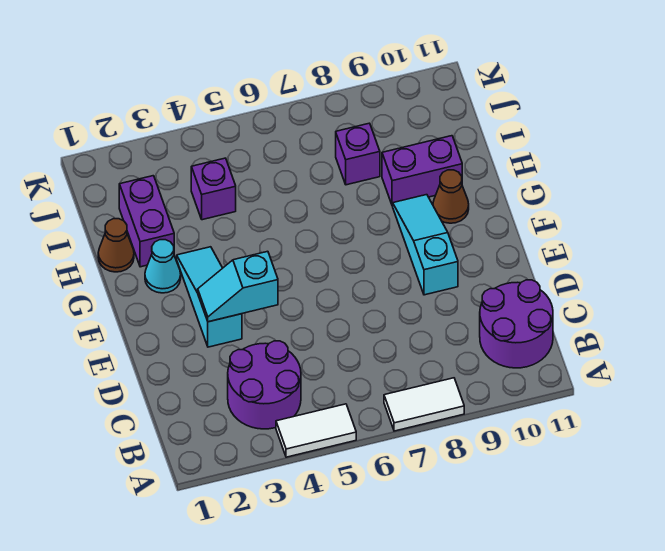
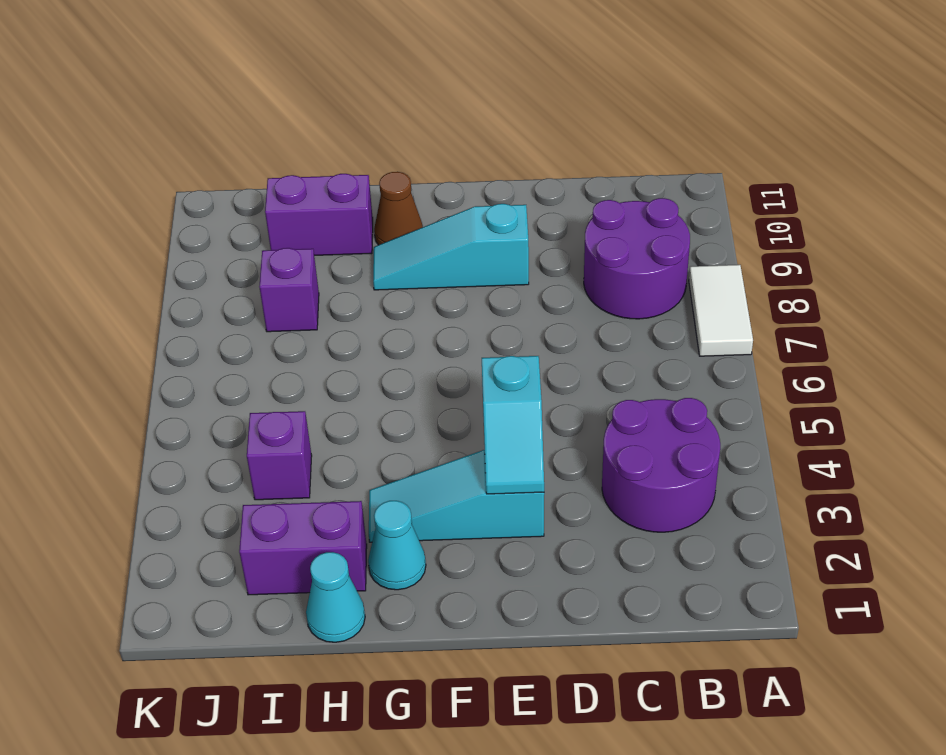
white tile A4:A5 level 1 -> none
purple round brick B10:C11 level 1 -> purple round brick B8:C9 level 1
brown cone H1 level 1 -> cyan cone H1 level 1
purple brick H9:H10 level 1 -> purple brick H10:I10 level 1

